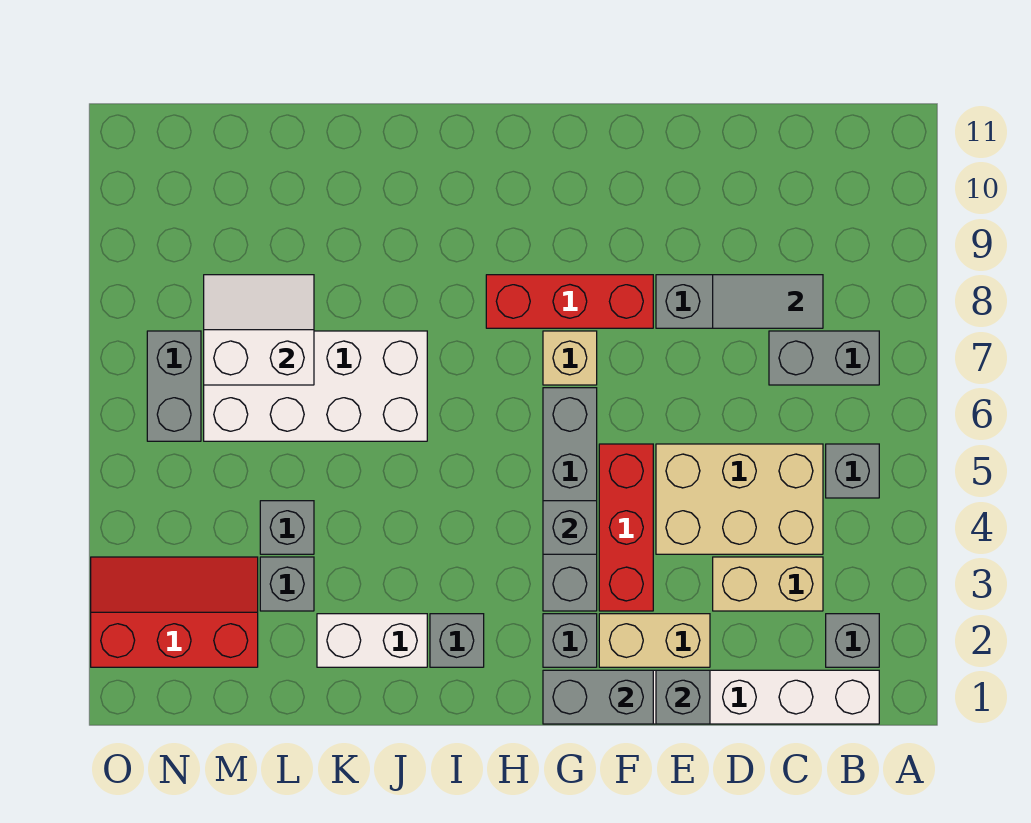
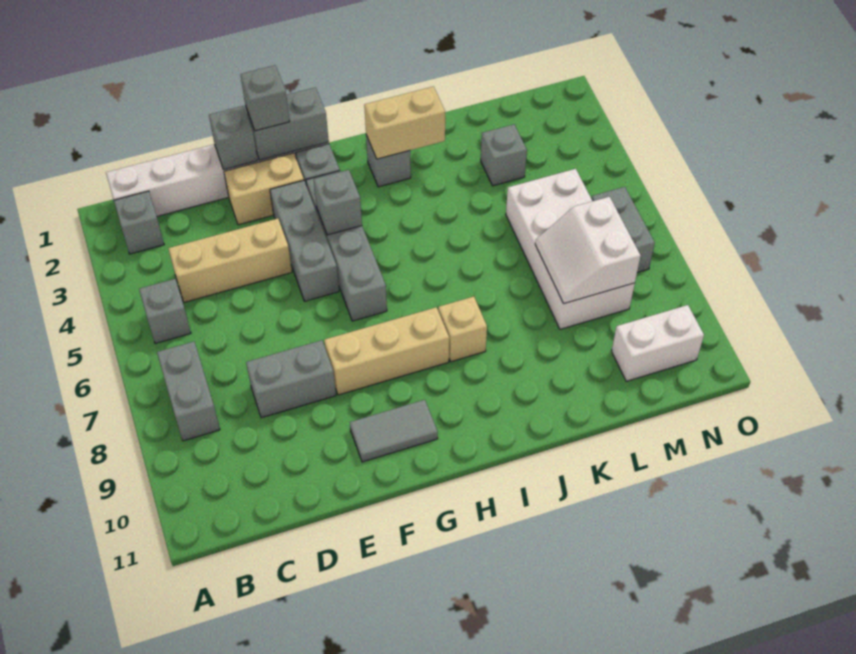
grey brick B7:C7 level 1 -> grey brick B7:B8 level 1
tan brick C3:D3 level 1 -> tan brick I2:J2 level 2
tan brick C4:E5 level 1 -> tan brick C4:E4 level 1
grey tile C8:D8 level 2 -> grey tile F10:G10 level 1
red brick F3:F5 level 1 -> grey brick F3:F5 level 1
red brick F8:H8 level 1 -> tan brick F8:H8 level 1
tan brick G7 level 1 -> tan brick I8 level 1
white brick J2:K2 level 1 -> white brick M10:N10 level 1
white brick J6:M7 level 1 -> white brick L5:M8 level 1
grey brick L4 level 1 -> grey brick F1 level 3
white slope L7:M8 level 2 top 7 -> white slope L7:M8 level 2 top M
red slope M2:O3 level 1 top 2 -> none

